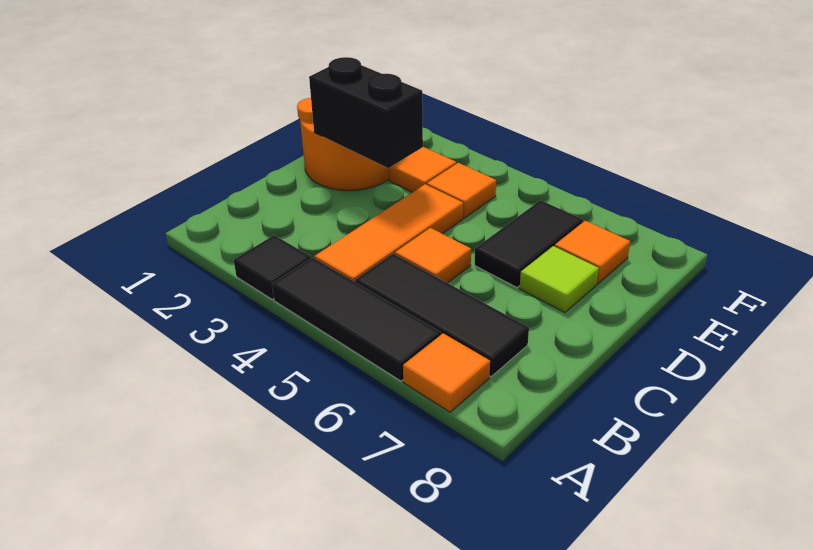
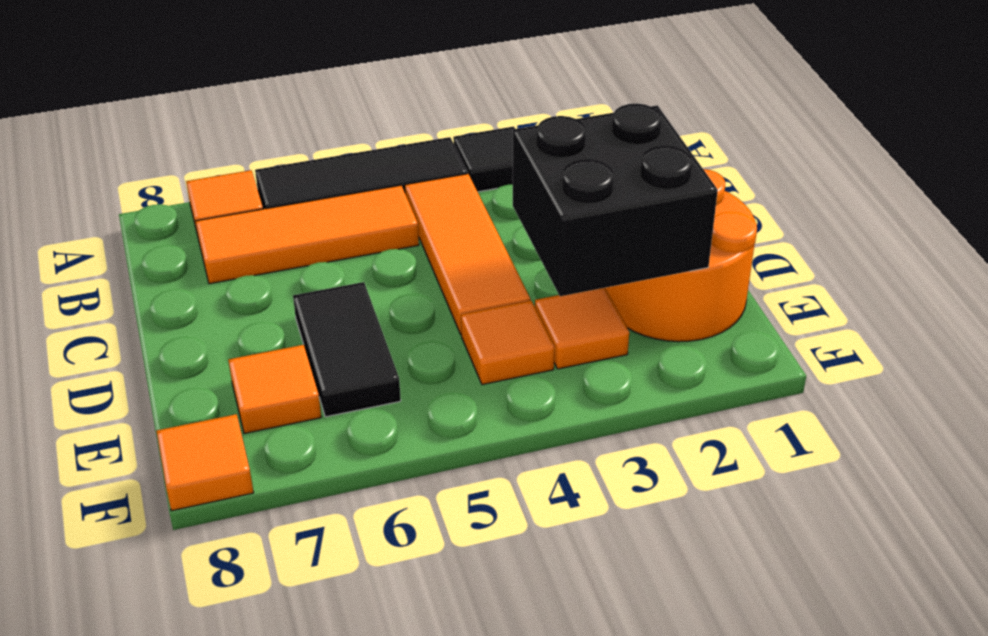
black tile B5:B7 level 1 -> orange tile B5:B7 level 1
orange tile C5 level 1 -> orange tile F8 level 1
black brick D2:D3 level 2 -> black brick D2:E3 level 2
lime tile D7 level 1 -> none

